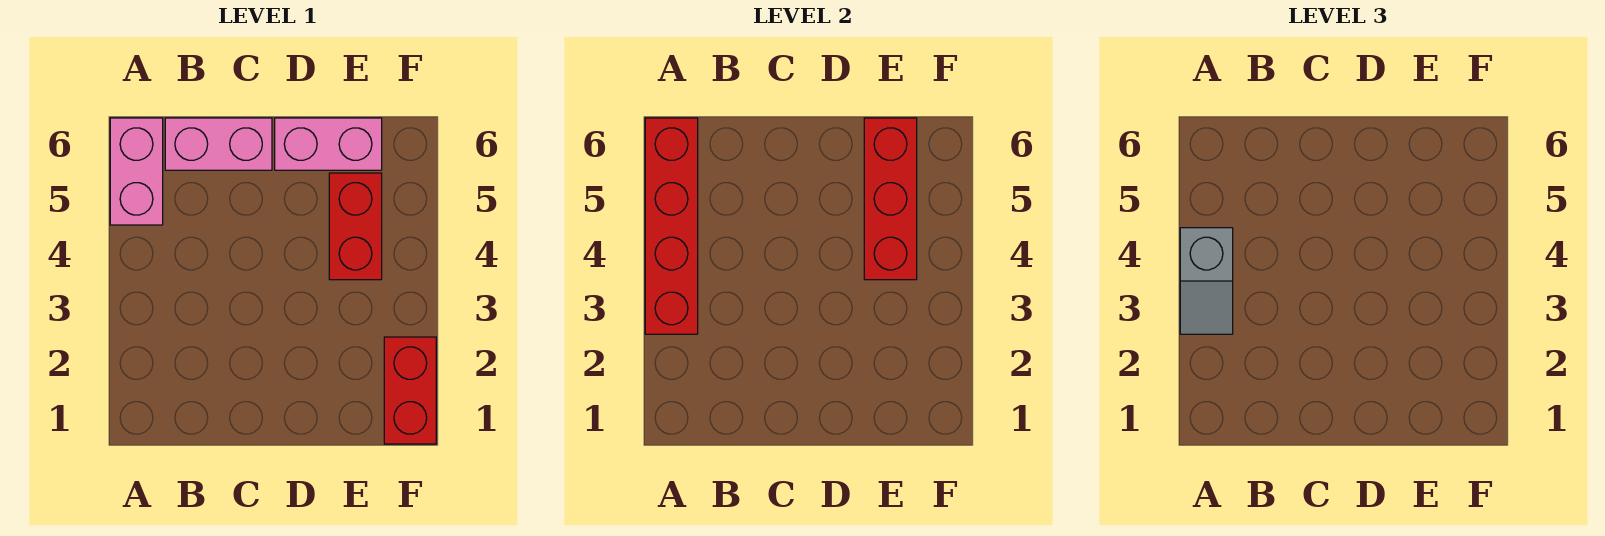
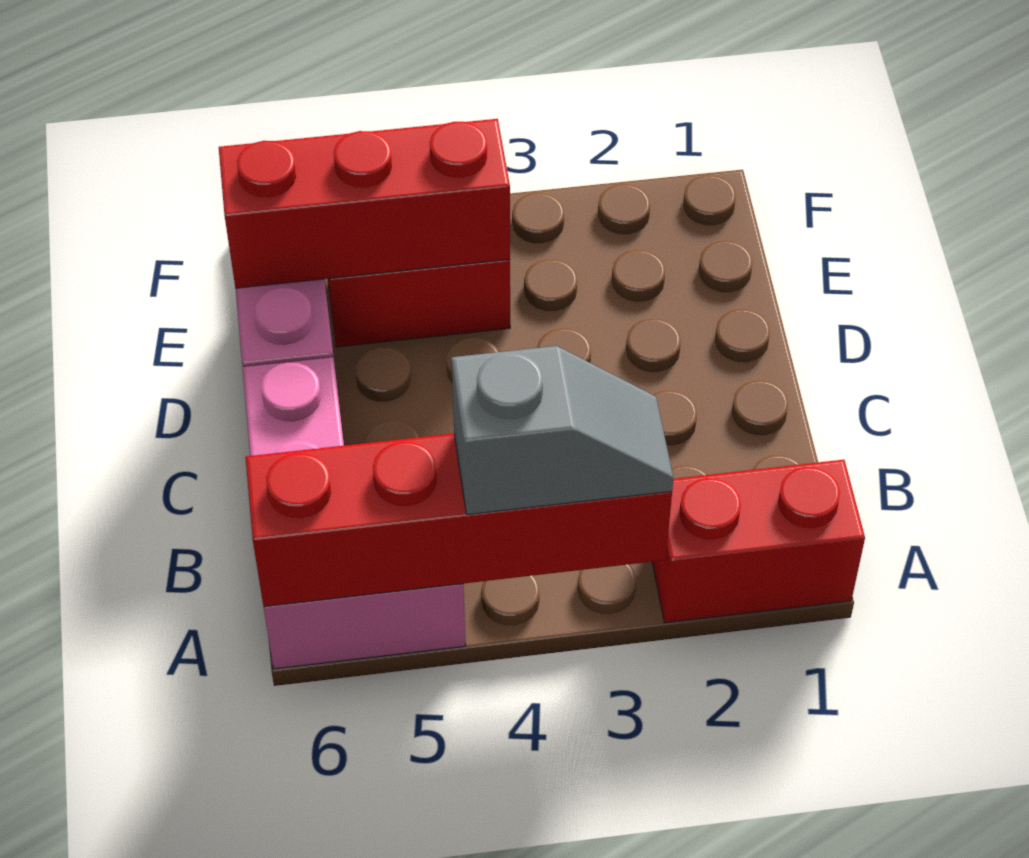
red brick F1:F2 level 1 -> red brick A1:A2 level 1

